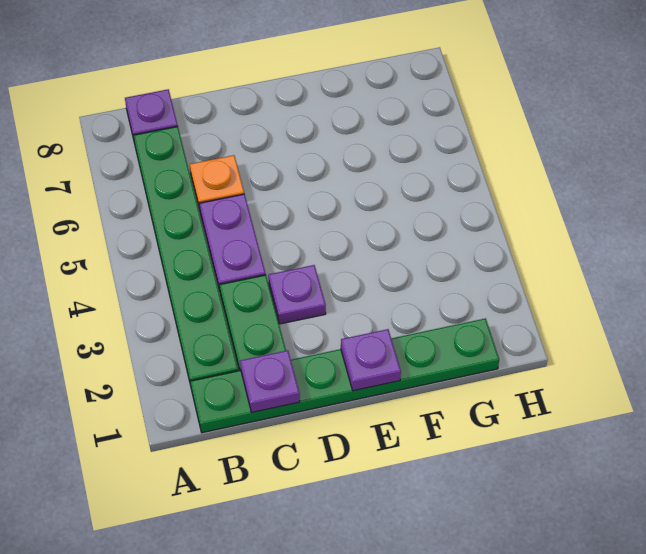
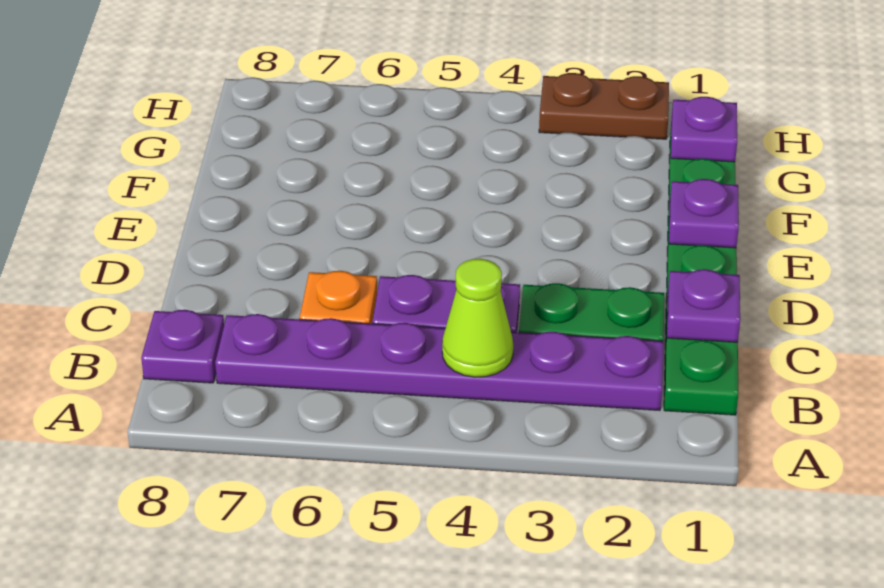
green plate B2:B7 level 1 -> purple plate B2:B7 level 1
none -> lime cone B4 level 2
purple plate D3 level 1 -> purple plate G1 level 2
none -> brown plate H2:H3 level 1

